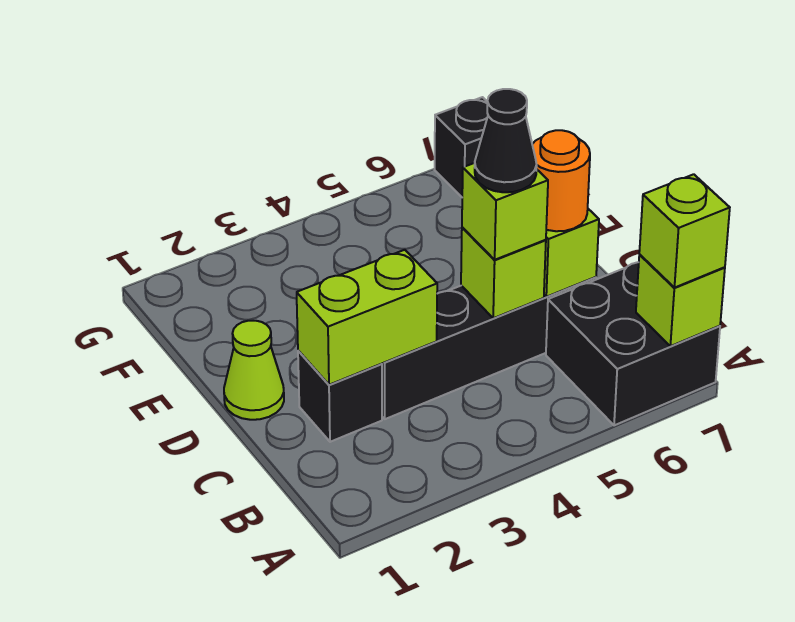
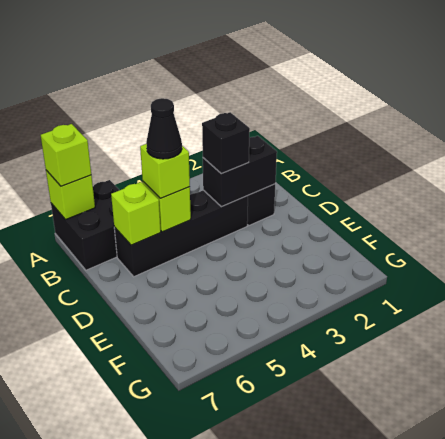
lime brick C2:C3 level 2 -> black brick C2:C3 level 2
orange round brick C6 level 3 -> none
lime cone D1 level 1 -> none
black brick G7 level 1 -> black brick C3 level 3

